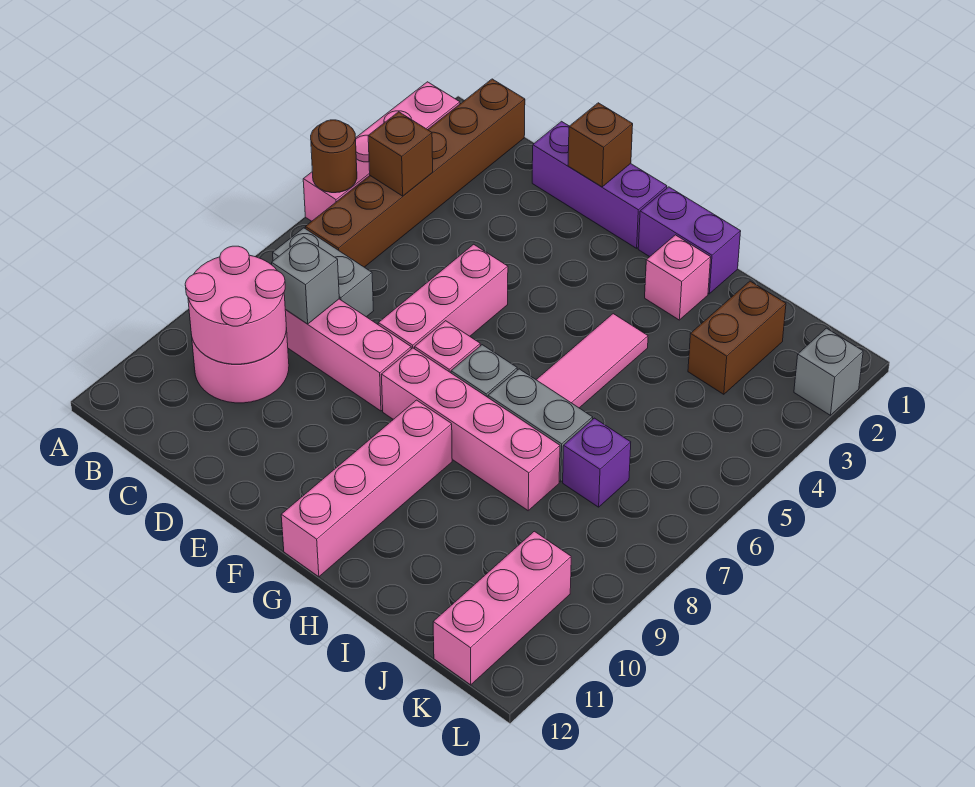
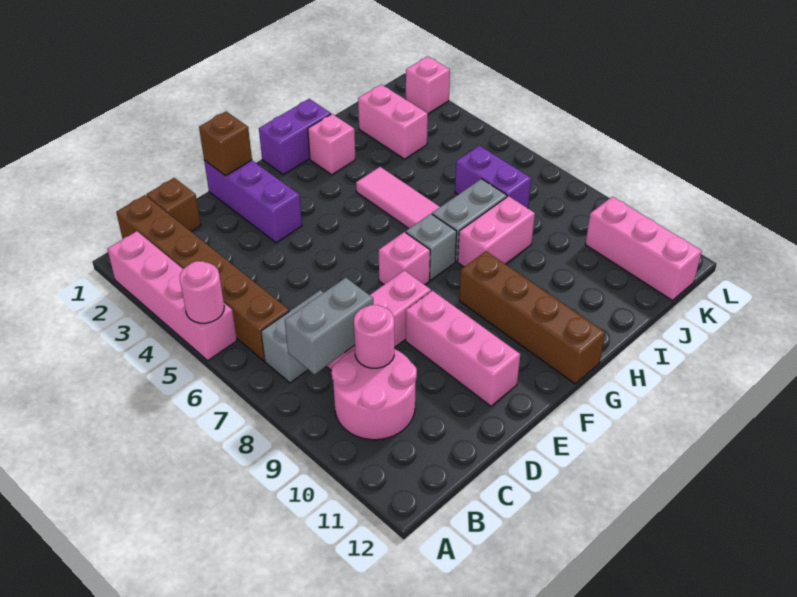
brown round brick A5 level 2 -> pink round brick A5 level 2
brown brick B4 level 2 -> brown brick C1 level 1
pink round brick B9:C10 level 2 -> pink round brick C9 level 2
grey brick C8 level 2 -> grey brick B8:C8 level 2
purple brick D1:F1 level 1 -> purple brick E1:E3 level 1
pink brick E5:E7 level 1 -> pink brick E9:E11 level 1
pink brick F8:I8 level 1 -> pink brick H8:I8 level 1
pink brick G9:G12 level 1 -> brown brick G9:G12 level 1
brown brick J2:J3 level 1 -> pink brick J2:J3 level 1
purple brick J7 level 1 -> purple brick J6:J7 level 1
grey brick L2 level 1 -> pink brick L2 level 1

